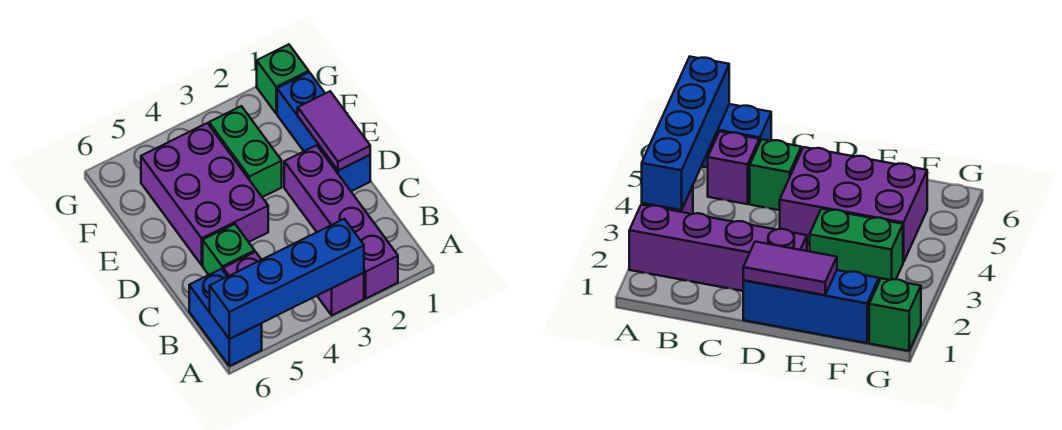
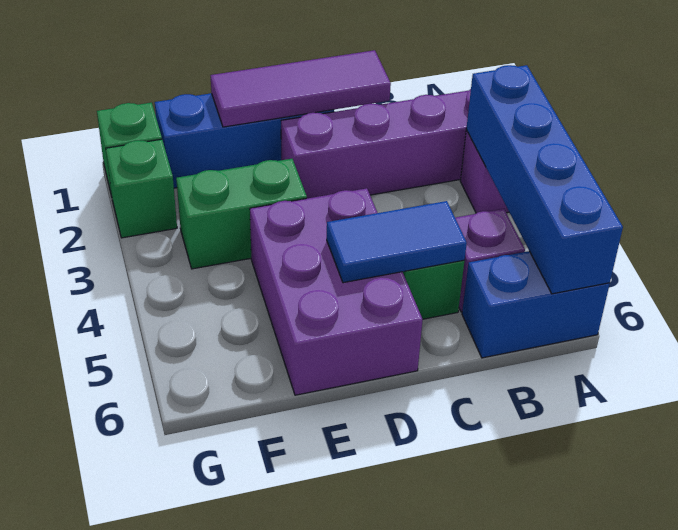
none -> blue tile C5:D5 level 2
purple tile D1:E1 level 2 -> purple tile C1:E1 level 2
purple brick D4:F5 level 1 -> purple brick D4:E6 level 1
none -> green brick G2 level 1

